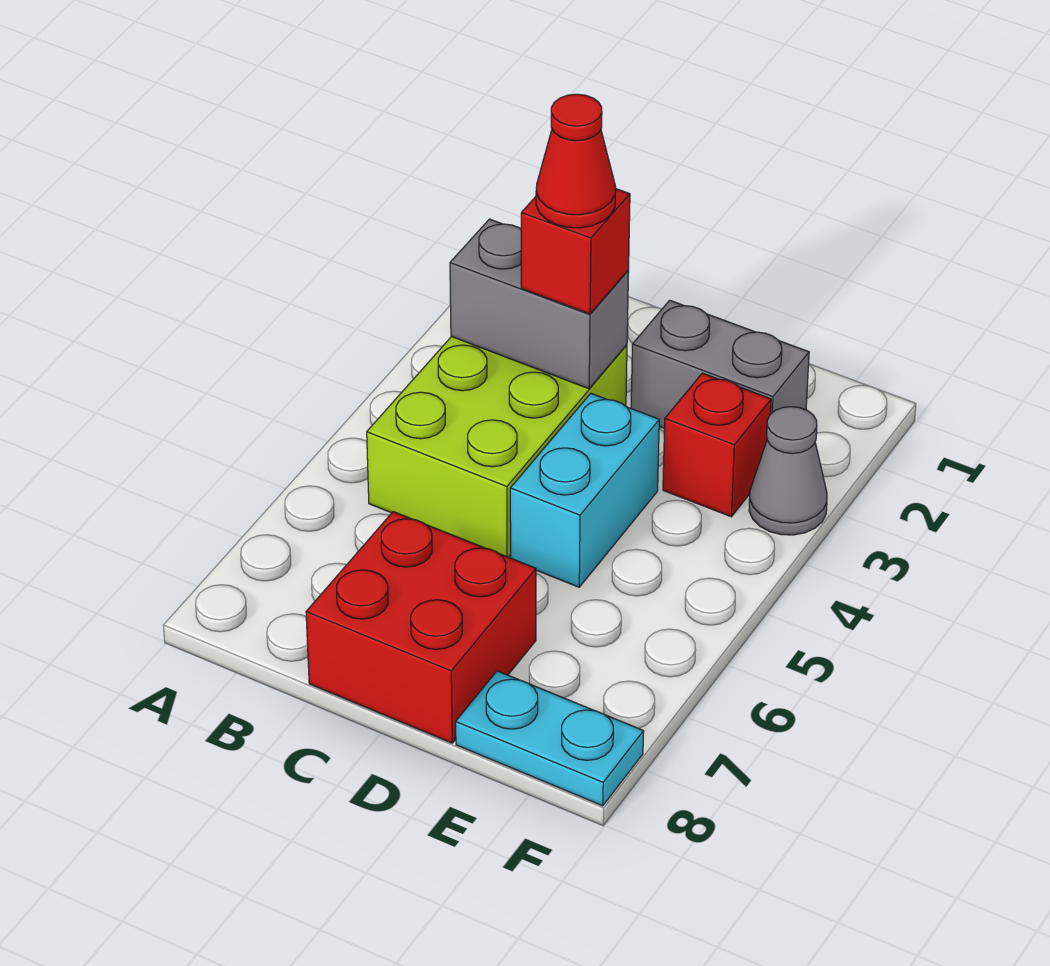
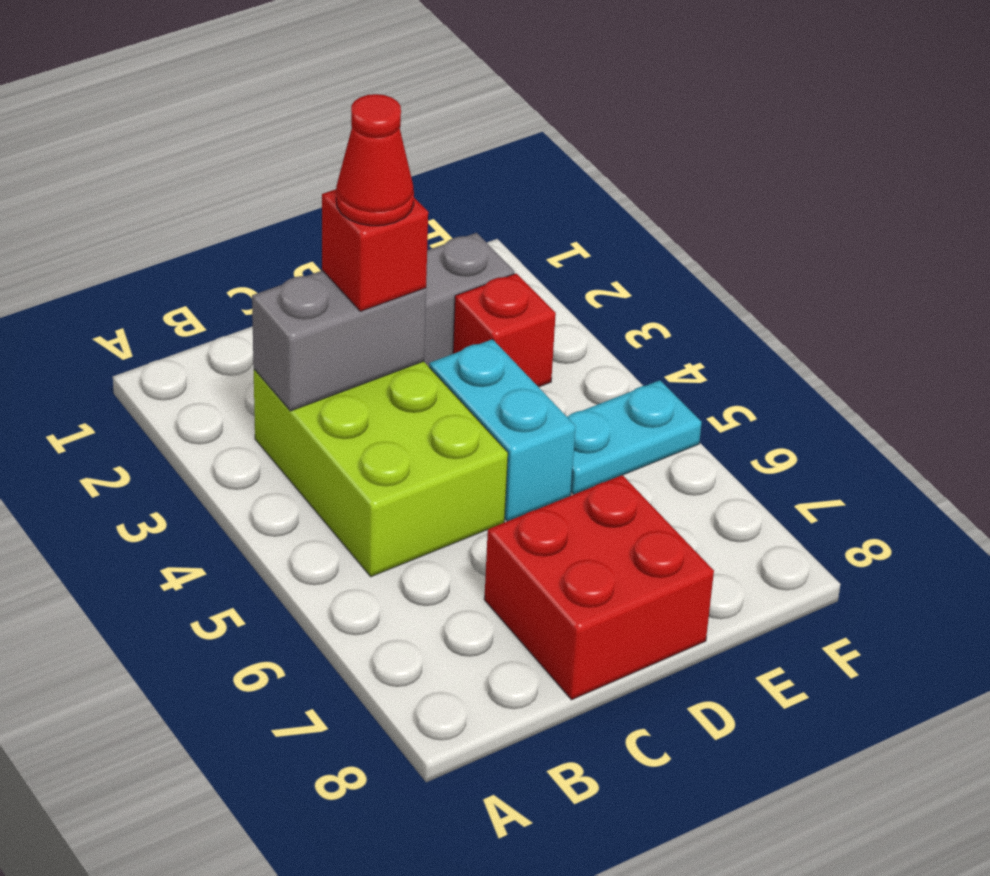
cyan plate E8:F8 level 1 -> cyan plate E5:F5 level 1
grey cone F3 level 1 -> none

